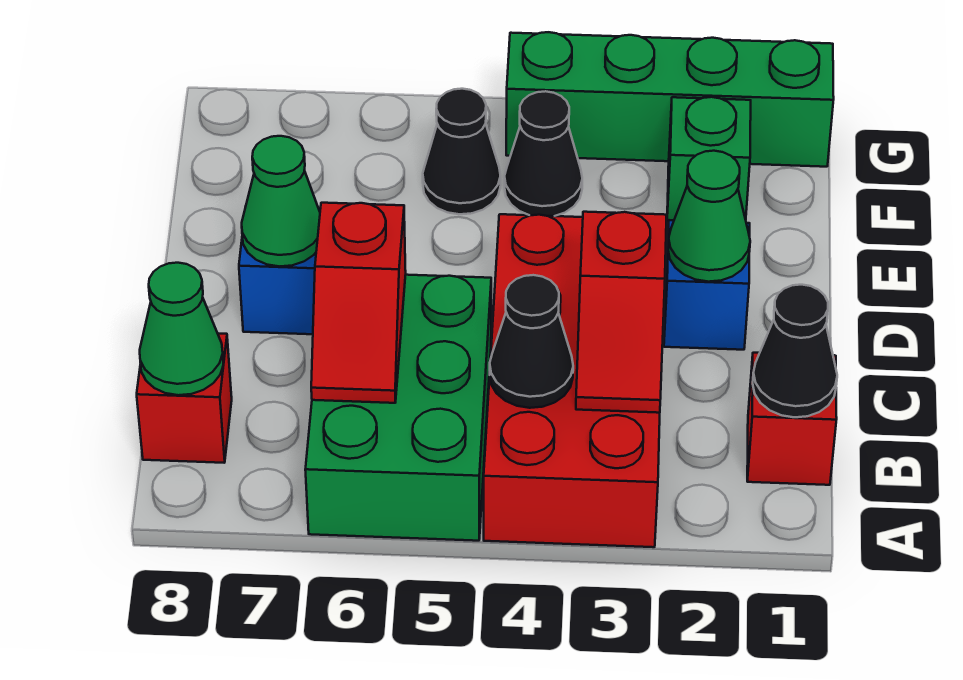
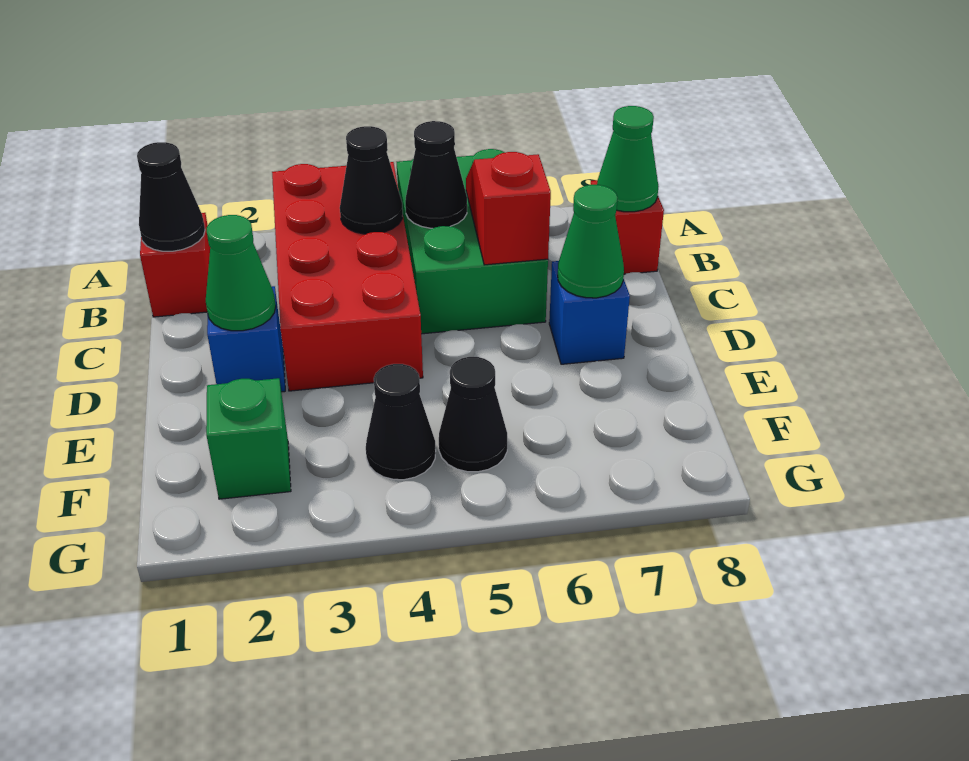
red slope B3:C3 level 2 top C -> none
none -> black cone B5 level 2
green brick G1:G4 level 1 -> none

